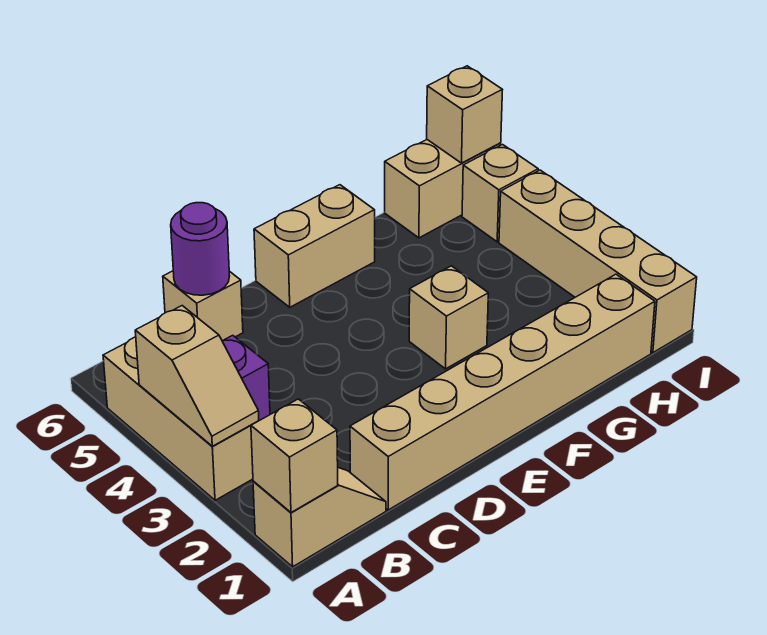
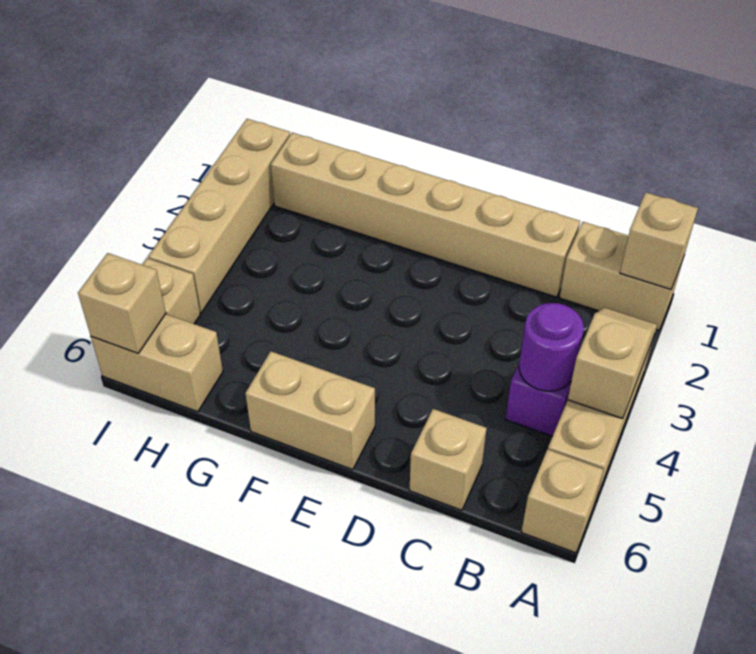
tan slope A1:B1 level 1 top A -> tan brick A1:B1 level 1
purple round brick C6 level 2 -> purple round brick B4 level 2
tan brick F3 level 1 -> tan brick A6 level 1

